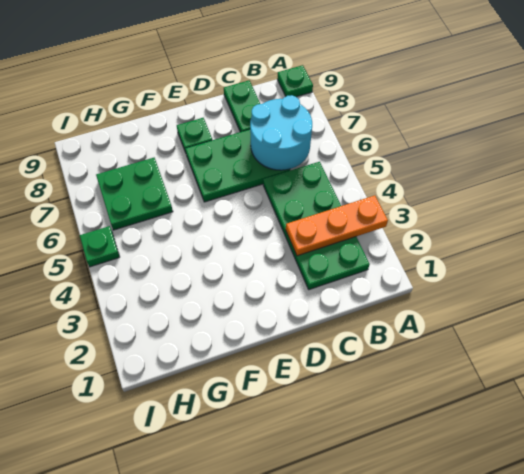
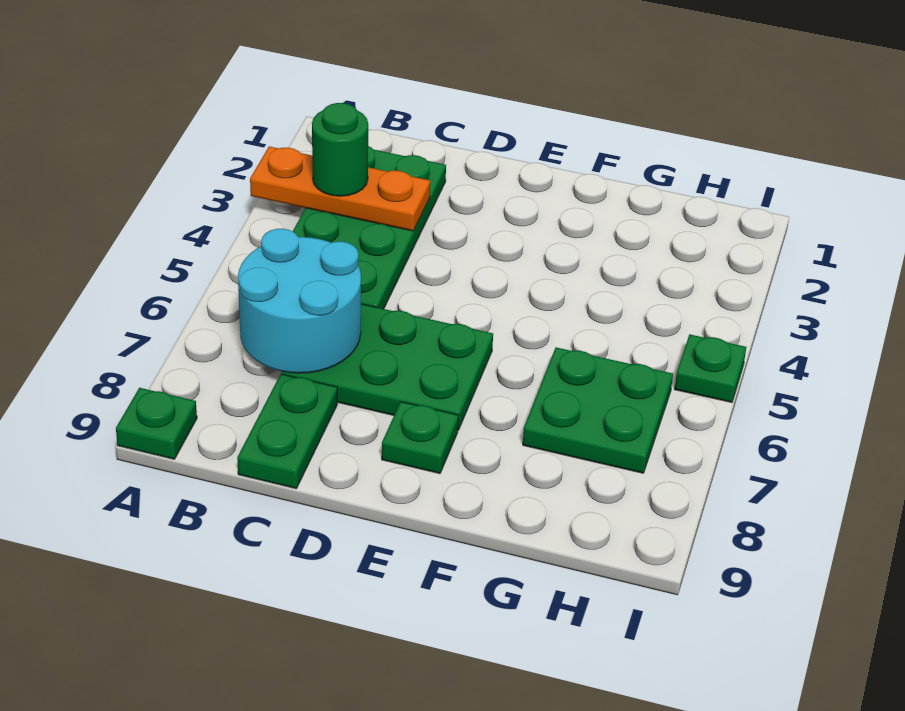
none -> green round brick B3 level 3

